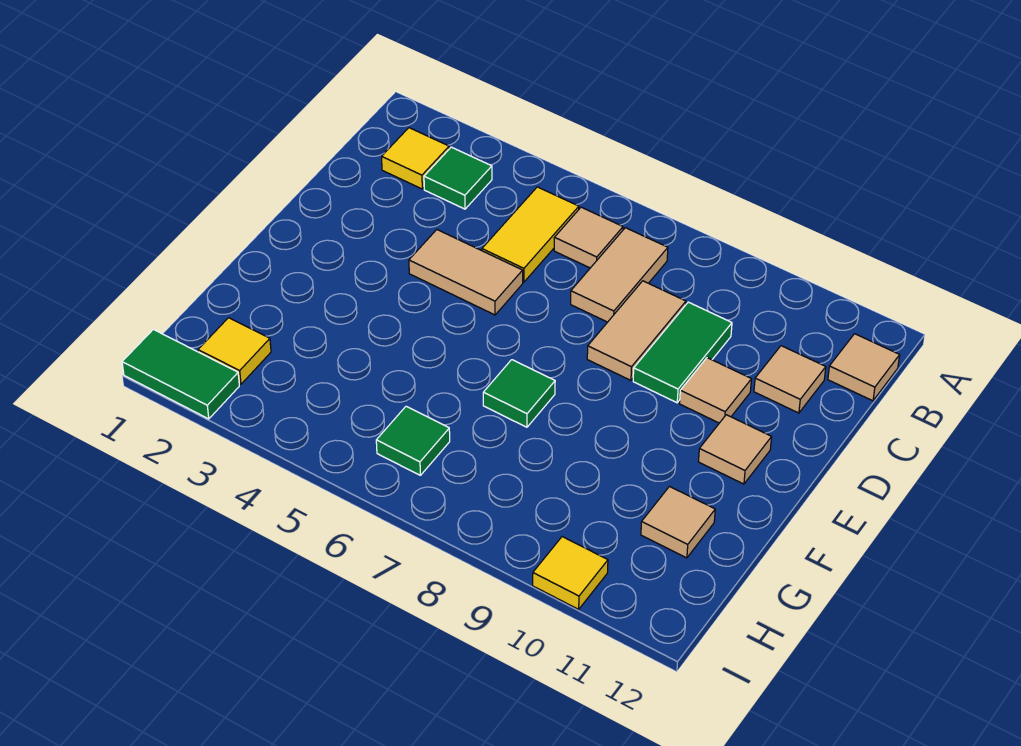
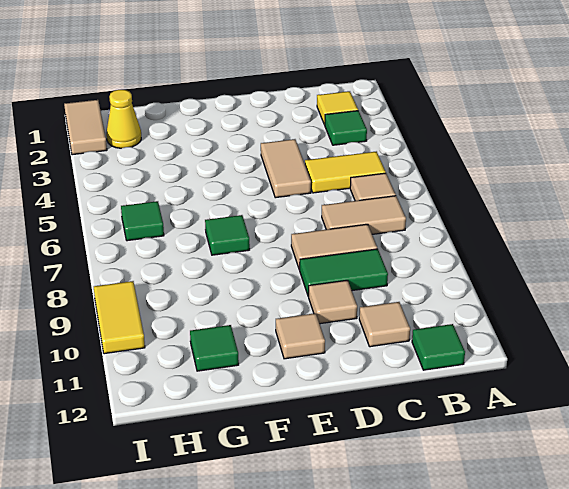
tan tile B12 level 1 -> green tile B12 level 1
tan tile G11 level 1 -> green tile G11 level 1
yellow tile H2 level 1 -> yellow cone H2 level 1
green tile I1:I2 level 1 -> tan tile I1:I2 level 1
yellow tile I10 level 1 -> yellow tile I9:I10 level 1

